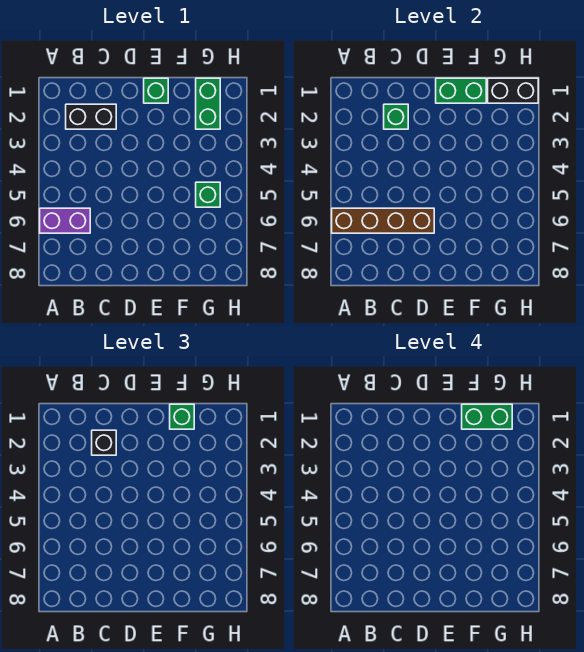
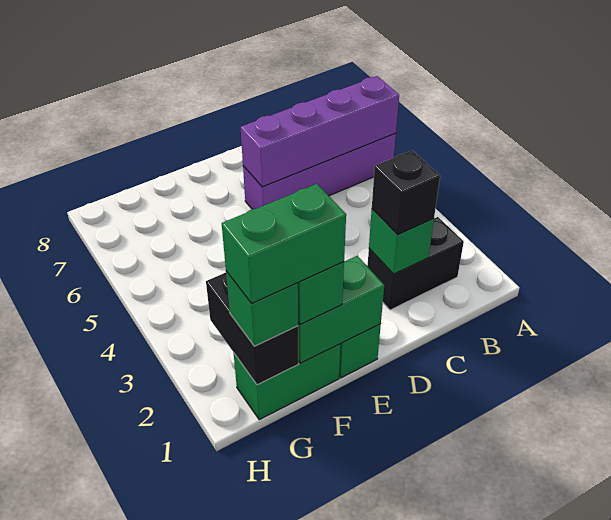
purple brick A6:B6 level 1 -> purple brick A6:D6 level 1
brown brick A6:D6 level 2 -> purple brick A6:D6 level 2
green brick G1:G2 level 1 -> green brick F1:G1 level 1
black brick G1:H1 level 2 -> black brick G1:G2 level 2
green brick G5 level 1 -> green brick G1 level 3

